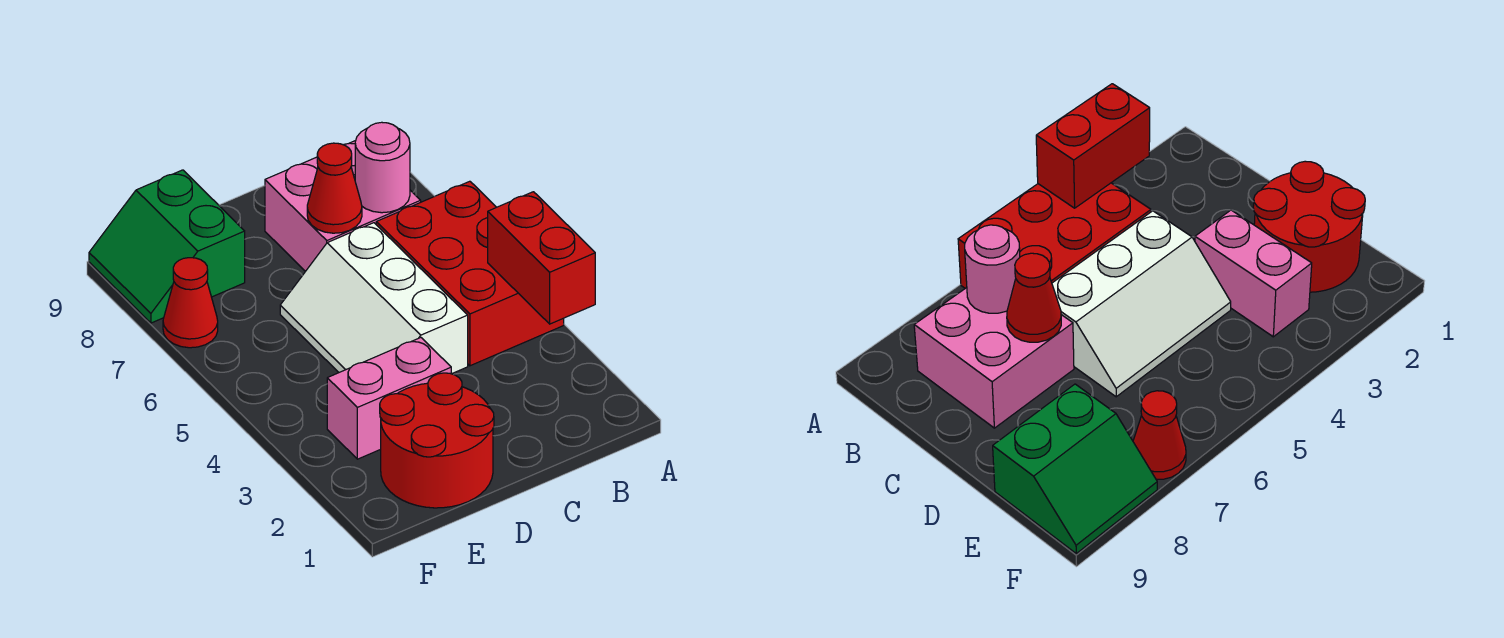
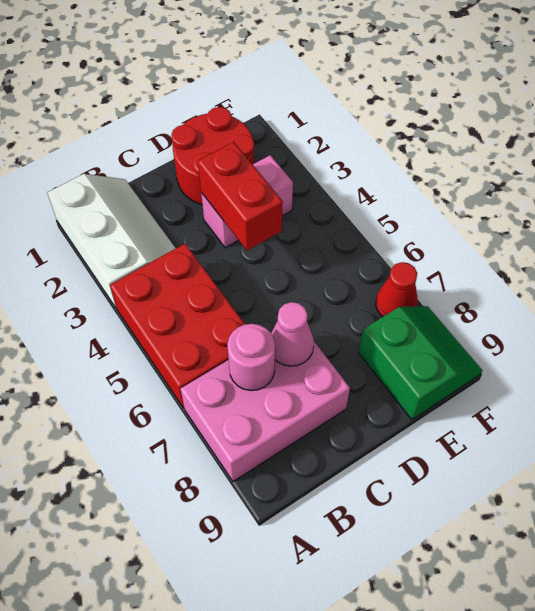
red brick A3:A4 level 2 -> red brick D3:D4 level 2
pink brick B7:C8 level 1 -> pink brick A7:C8 level 1
white slope C4:D6 level 1 top C -> white slope A1:B3 level 1 top A
red cone C7 level 2 -> pink cone C7 level 2

